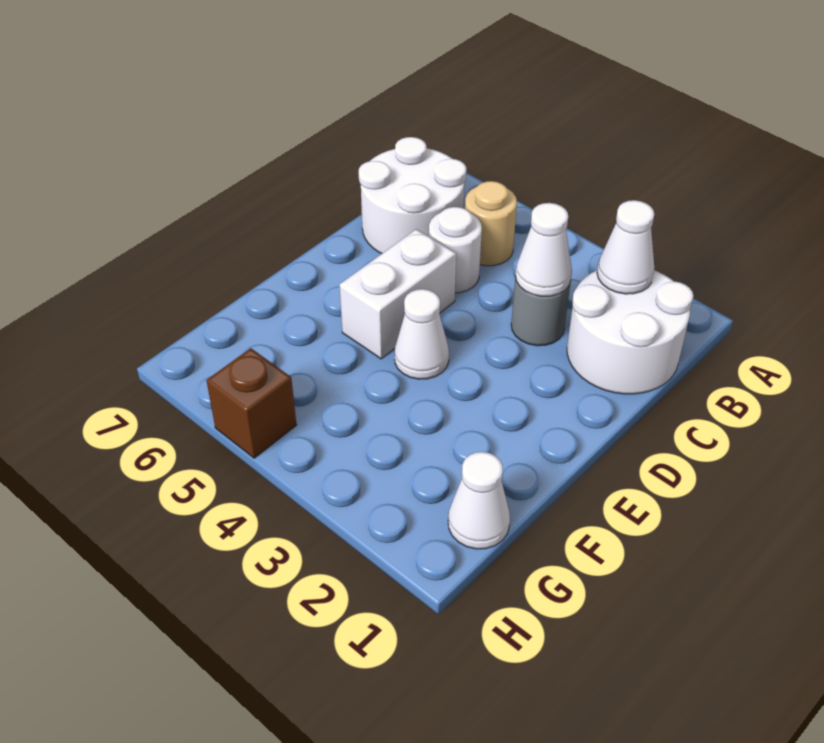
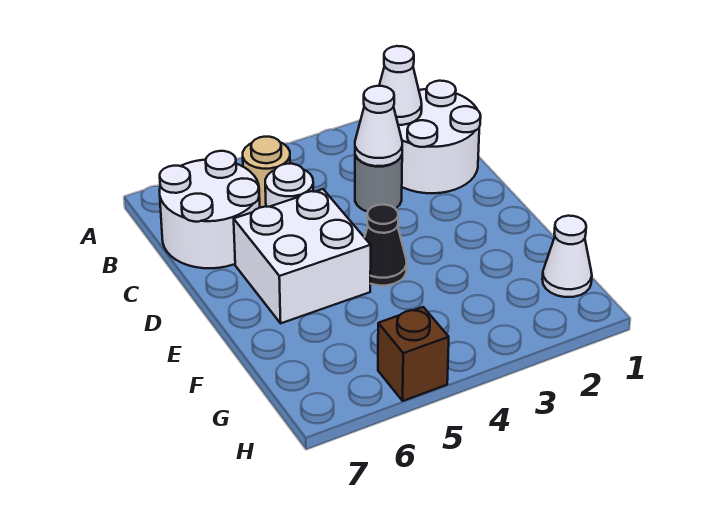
white brick D5:E5 level 1 -> white brick D5:E6 level 1
white cone E4 level 1 -> black cone E4 level 1

